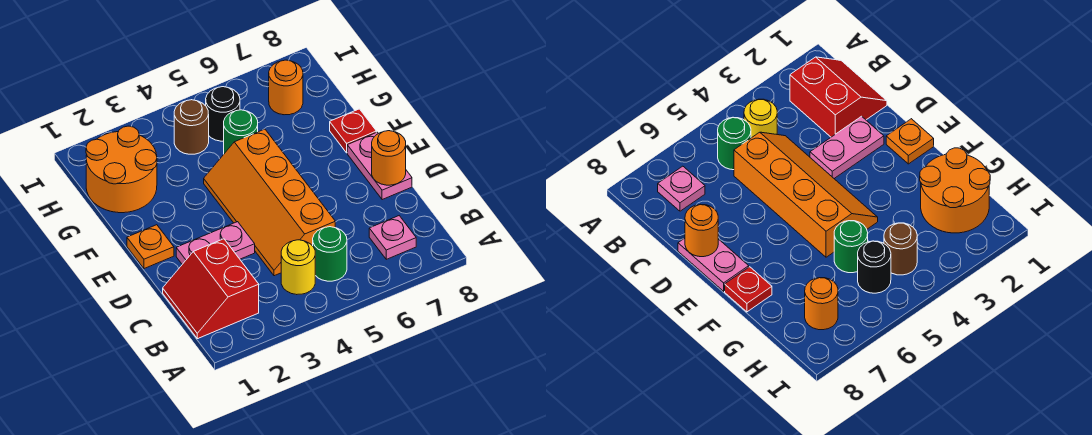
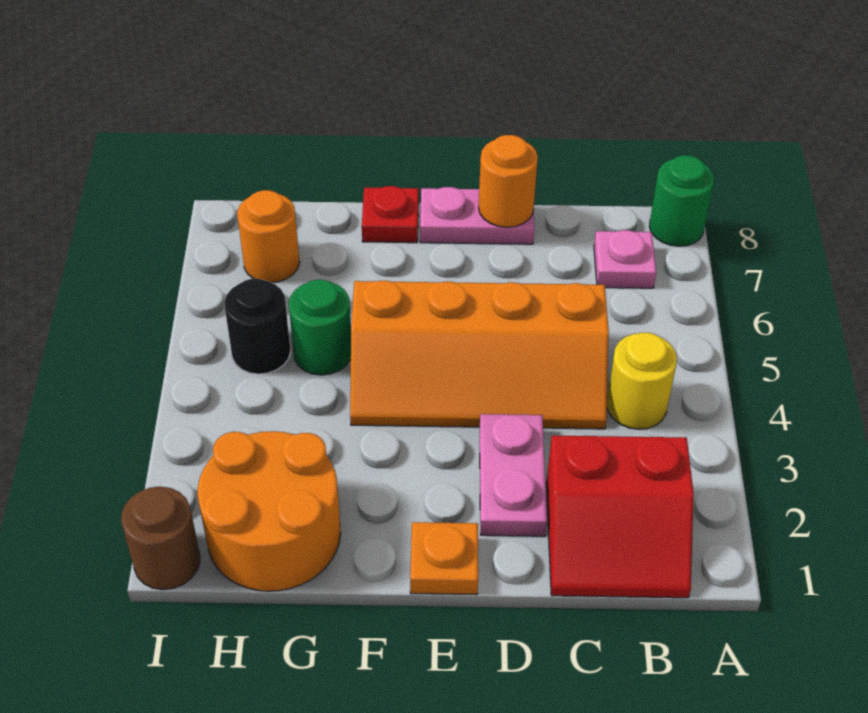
green round brick B5 level 1 -> green round brick A8 level 1
brown round brick H4 level 1 -> brown round brick I1 level 1

